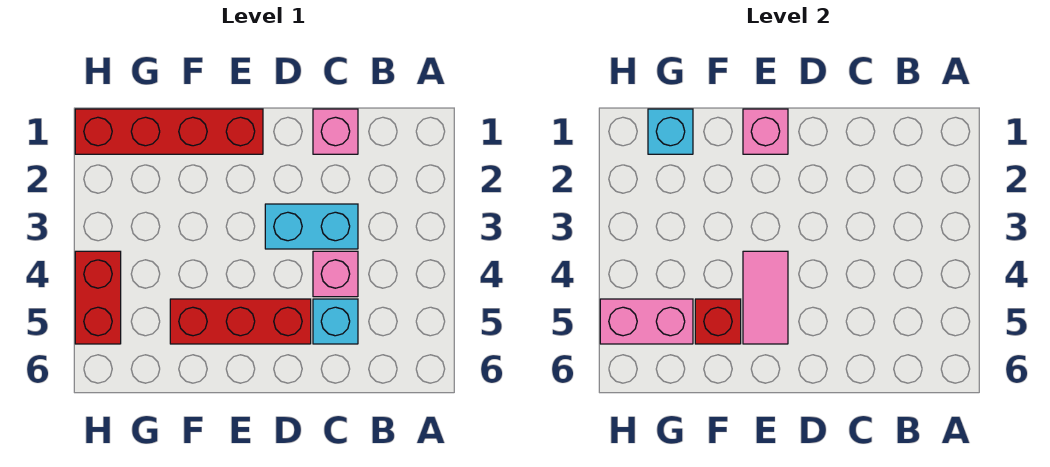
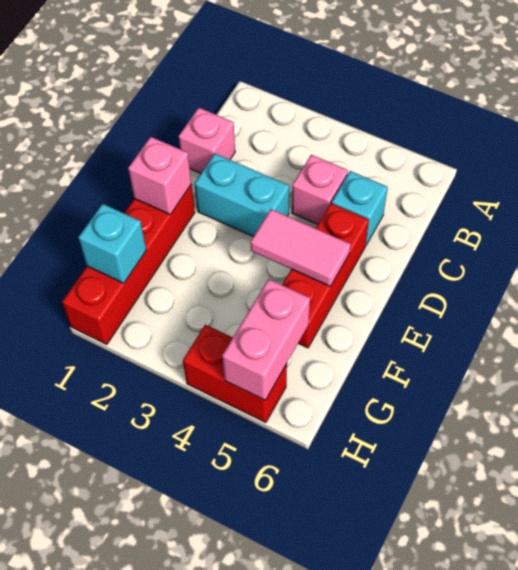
cyan brick C3:D3 level 1 -> cyan brick D2:D3 level 1
red brick F5 level 2 -> none

